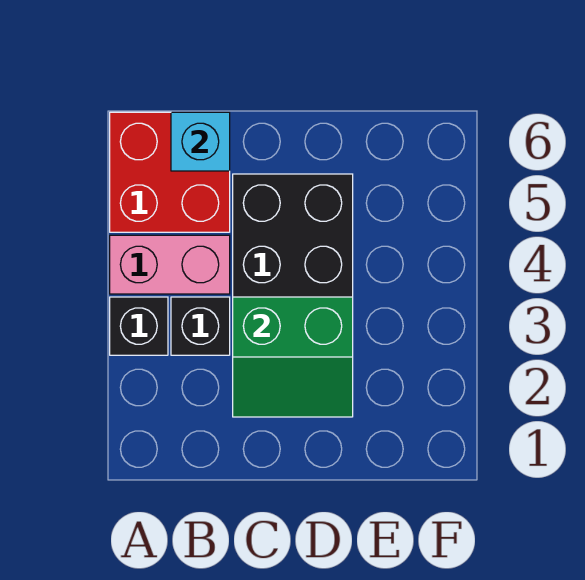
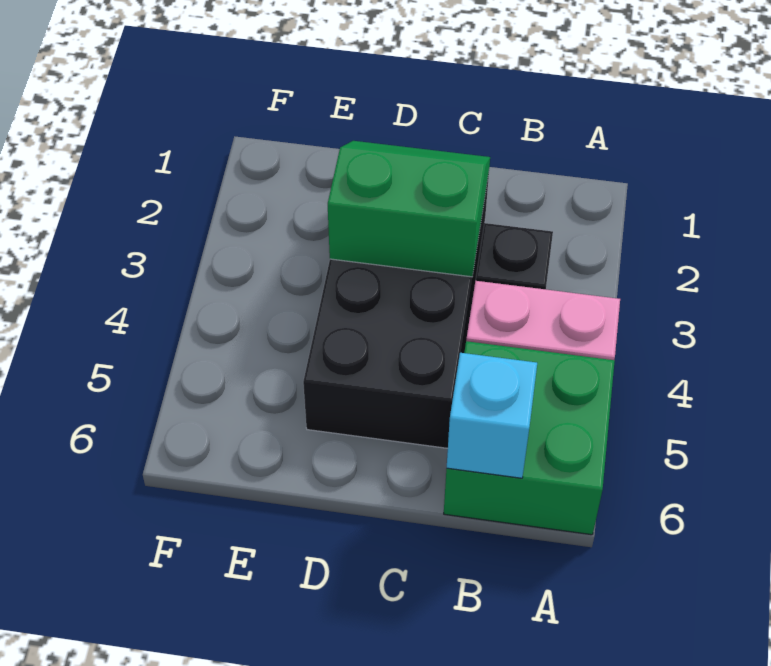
black brick A3 level 1 -> none
red brick A5:B6 level 1 -> green brick A5:B6 level 1

